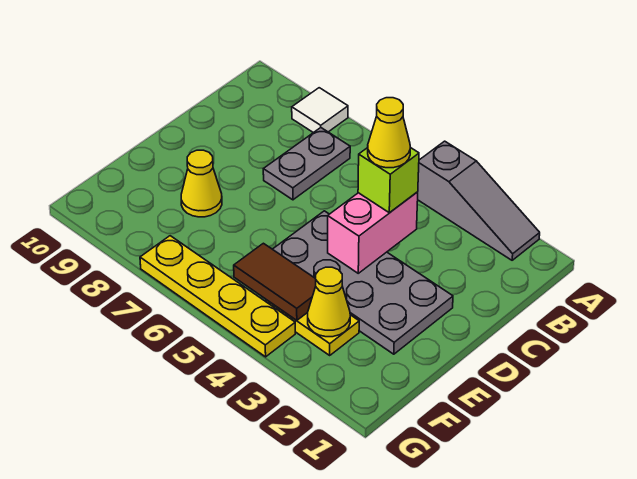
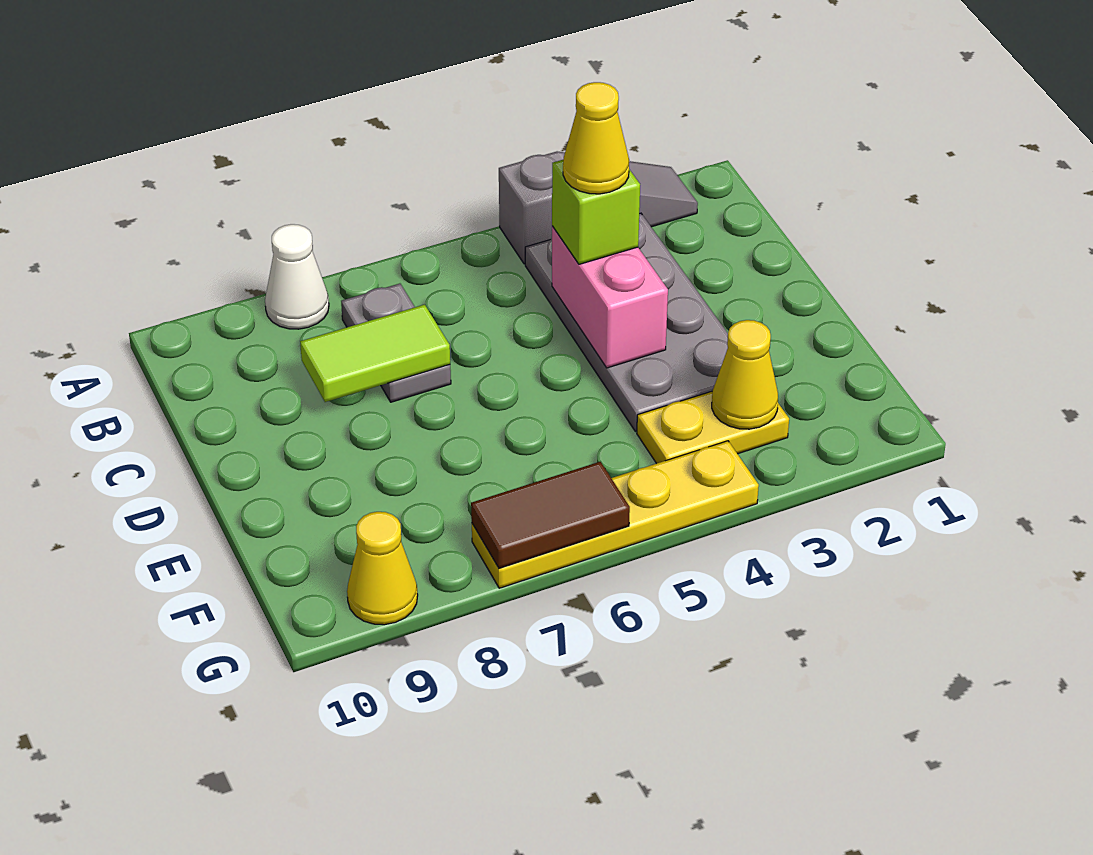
white tile A8 level 1 -> white cone A8 level 1
none -> lime tile C7:C8 level 2
grey plate D2:E5 level 1 -> grey plate B3:E4 level 1
yellow cone E8 level 1 -> yellow cone G9 level 1
brown tile F4:F5 level 2 -> brown tile G6:G7 level 2

